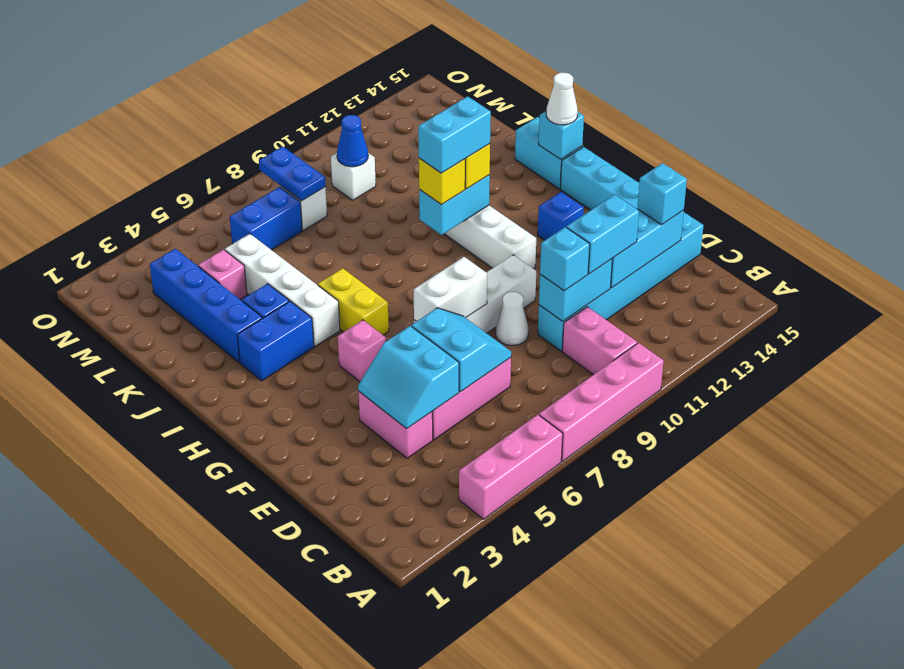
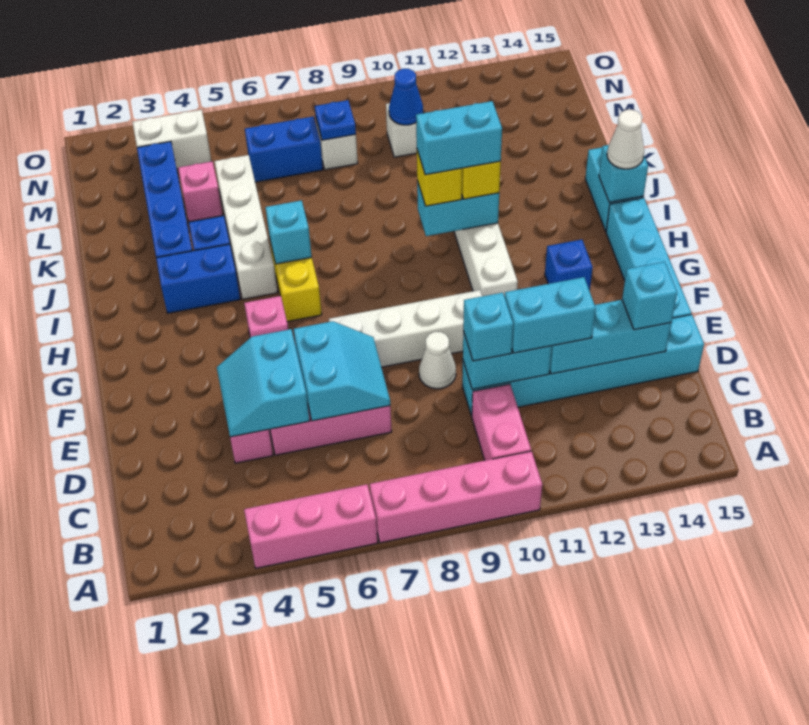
white brick F7:F8 level 2 -> white brick N3:N4 level 1
none -> cyan brick I6 level 2
blue plate M8:N8 level 2 -> blue plate M8 level 2

